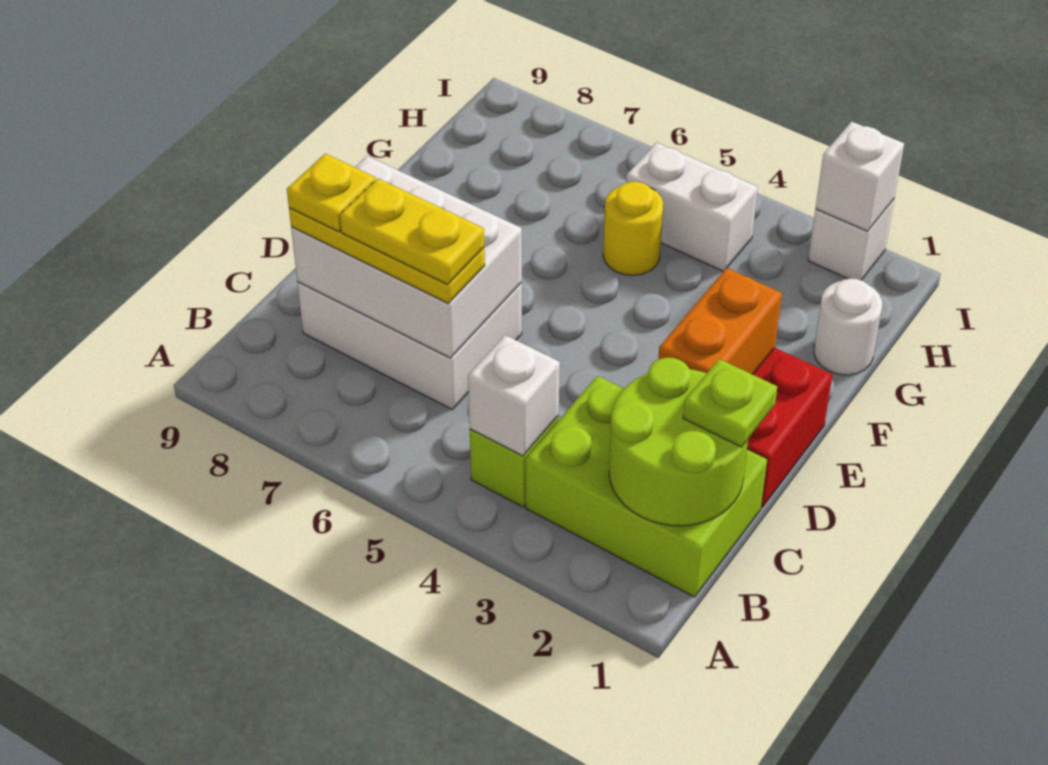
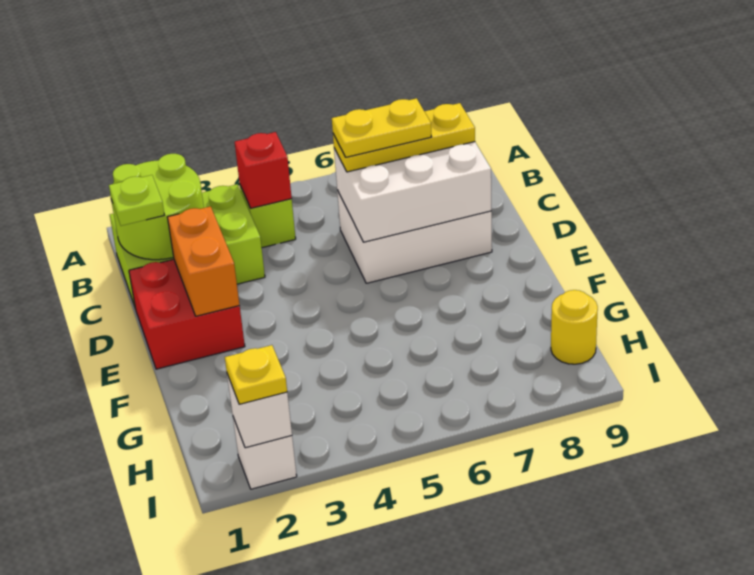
white brick B4 level 2 -> red brick B4 level 2
yellow plate C8 level 4 -> yellow plate I2 level 3
white round brick G1 level 1 -> none
yellow round brick G5 level 1 -> yellow round brick H9 level 1
white brick H4:H5 level 1 -> none

